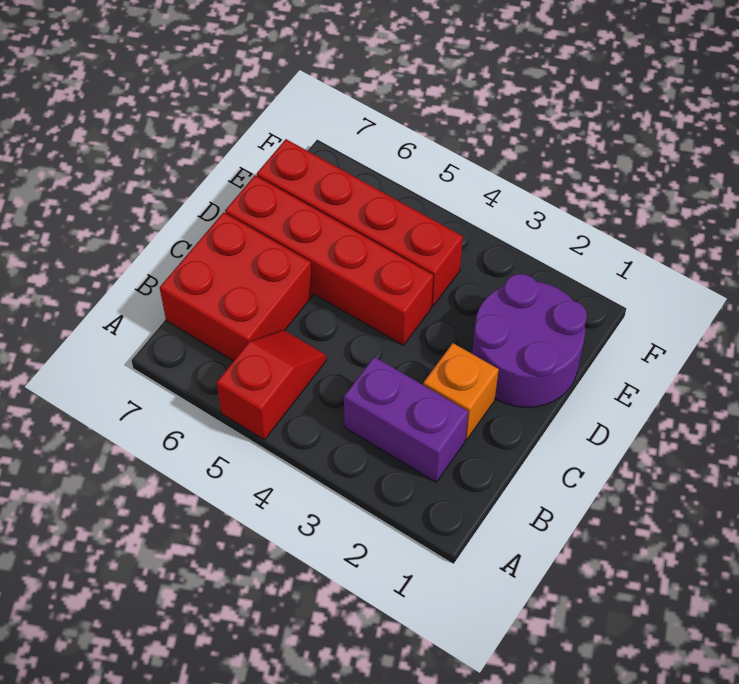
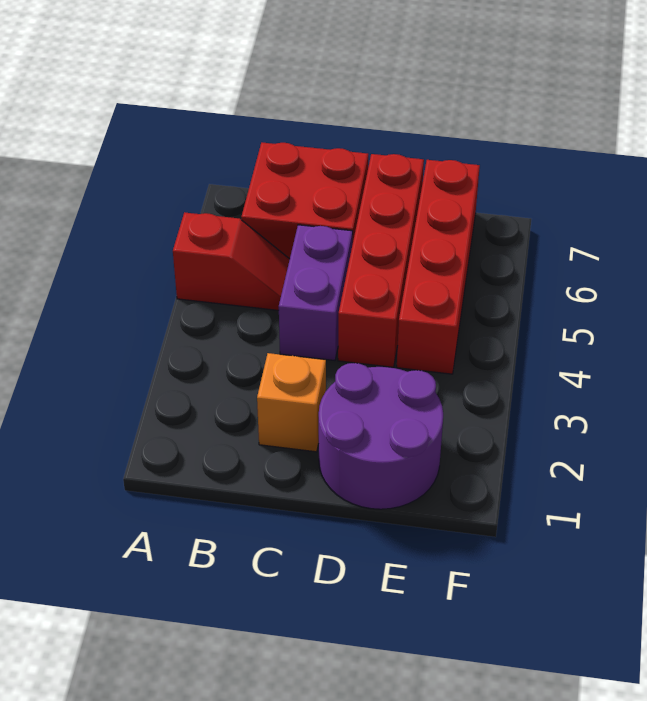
purple brick B2:B3 level 1 -> purple brick C4:C5 level 1

